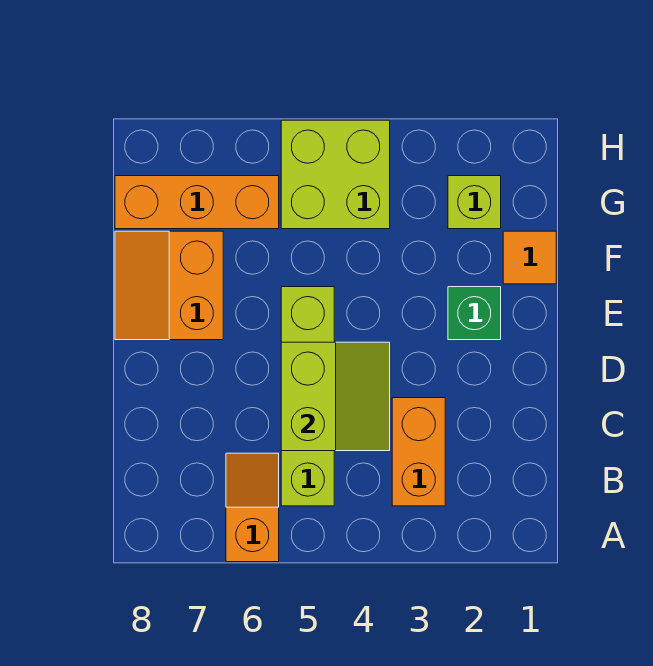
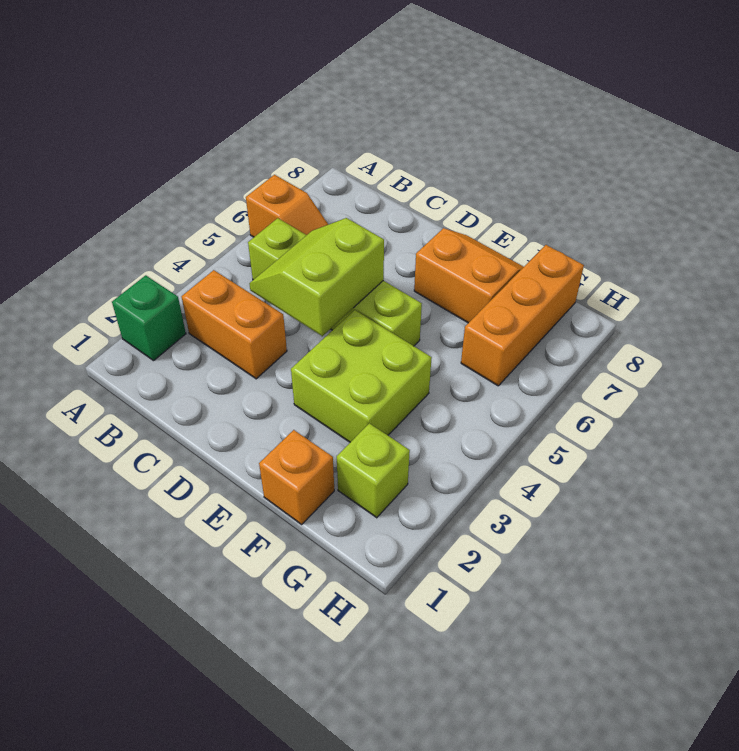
lime slope C4:D5 level 2 top 5 -> lime slope C4:D5 level 2 top D
green brick E2 level 1 -> green brick A2 level 1
orange tile F1 level 1 -> orange brick F1 level 1
lime brick G4:H5 level 1 -> lime brick E3:F4 level 1

